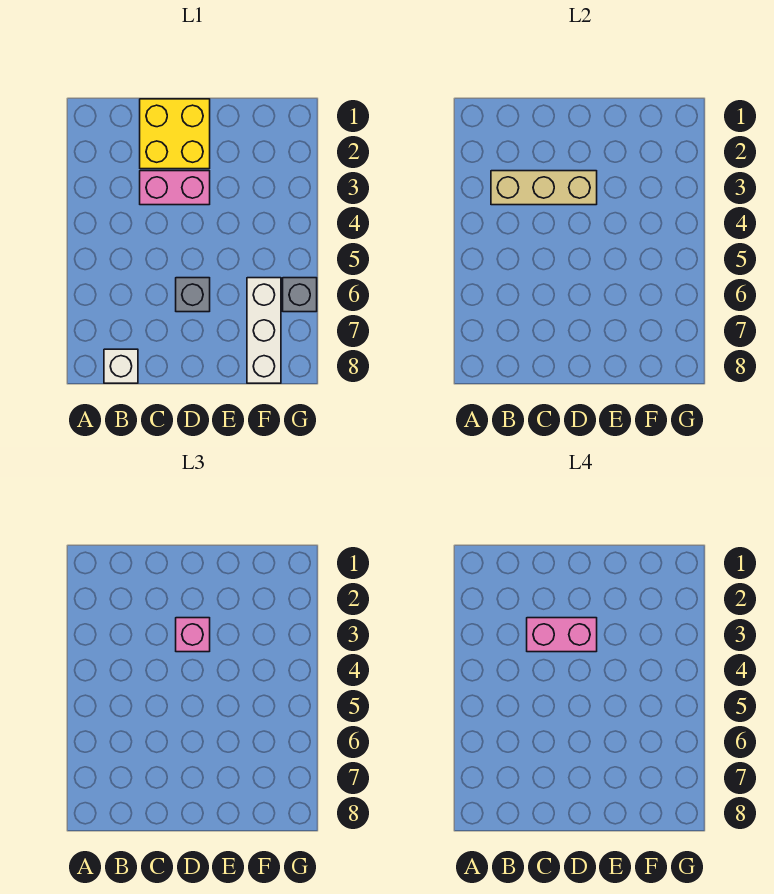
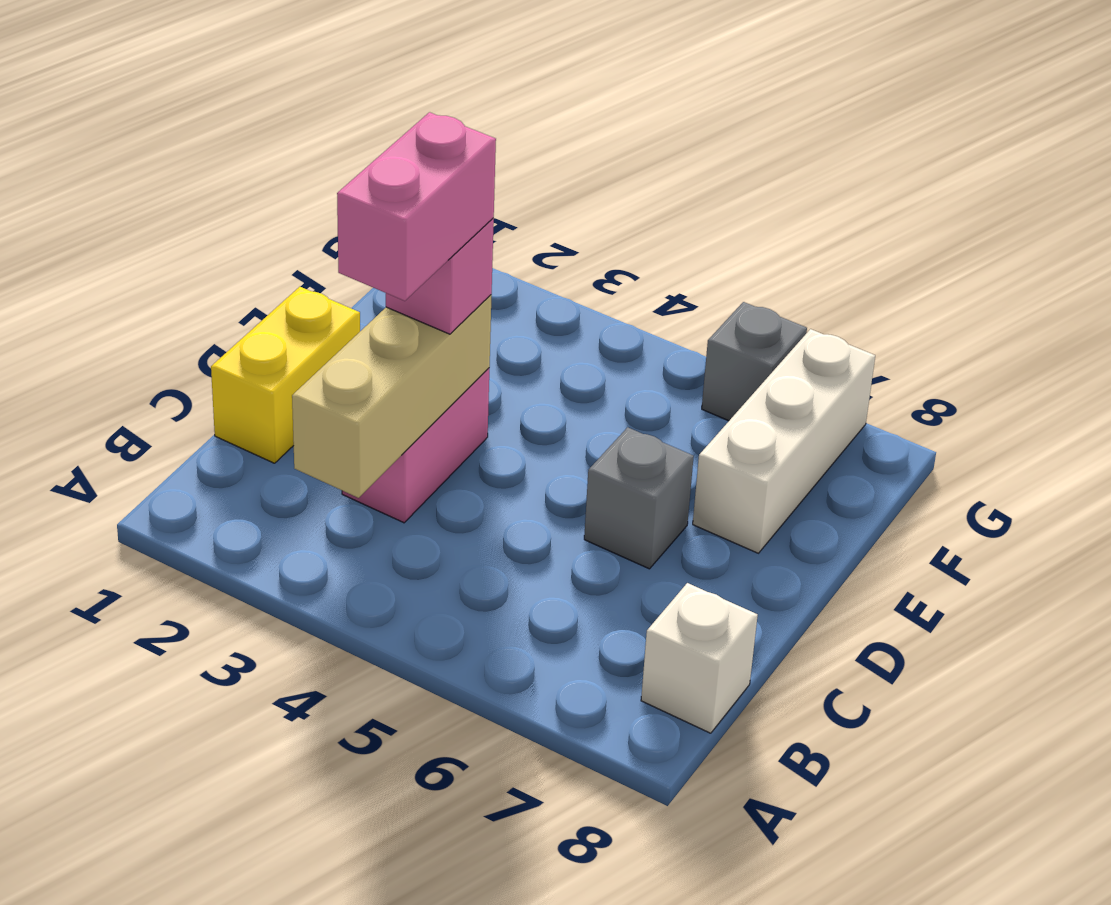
yellow brick C1:D2 level 1 -> yellow brick C1:D1 level 1
white brick F6:F8 level 1 -> white brick E7:G7 level 1

